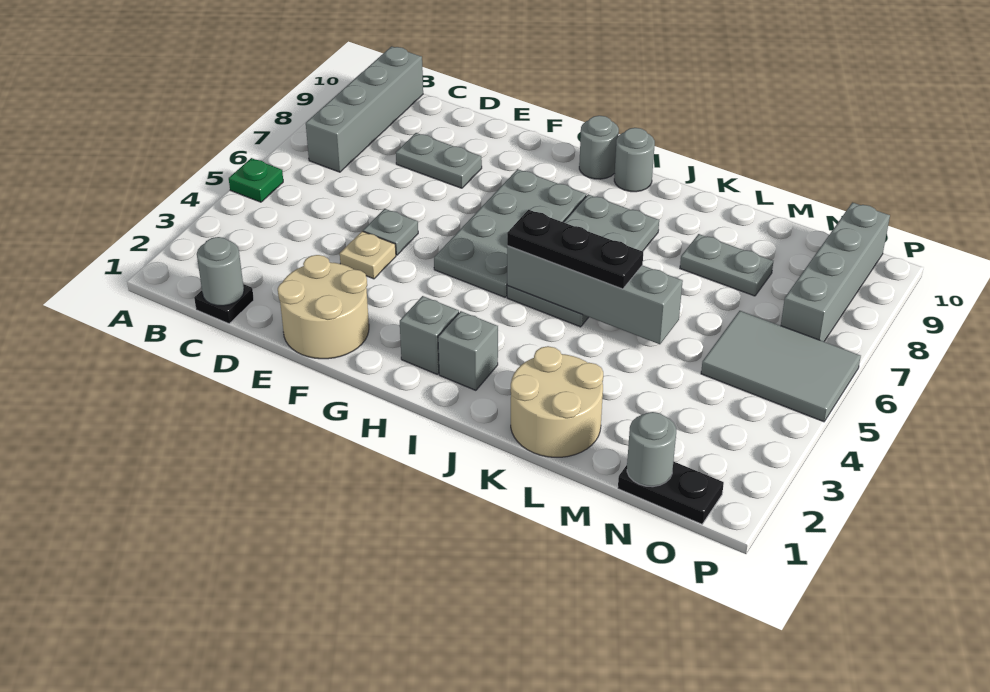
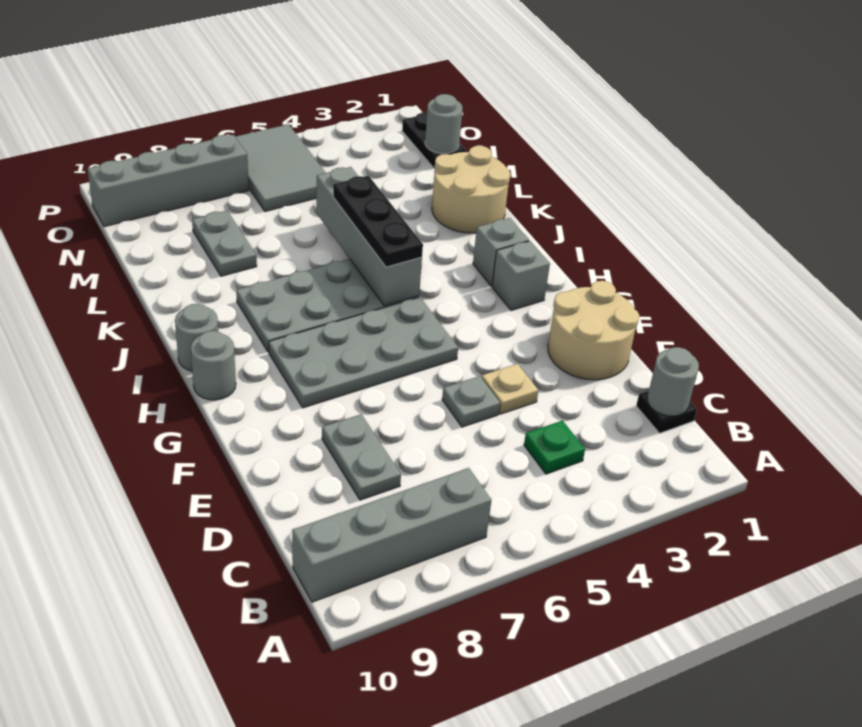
green plate A5 level 1 -> green plate C4 level 1

